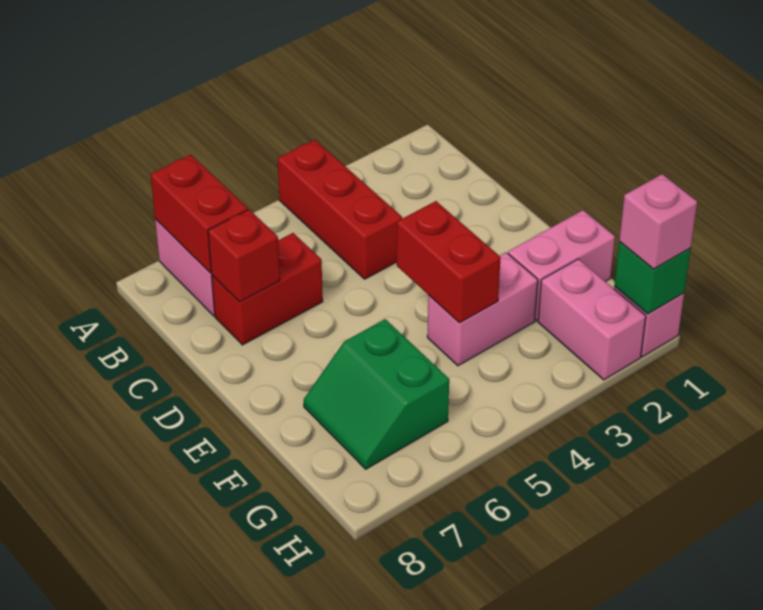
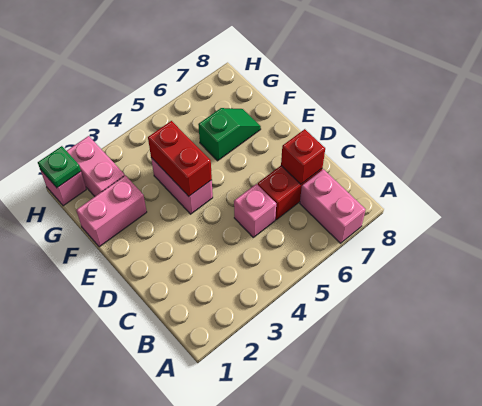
red brick A4:C4 level 1 -> none
red brick A7:B7 level 2 -> none
pink brick F3:F4 level 1 -> pink brick E4:F4 level 1
green slope F6:G7 level 1 top 6 -> green slope F6:F7 level 1 top 6
green brick H1 level 2 -> green plate H1 level 2
pink brick H1 level 3 -> pink brick C5 level 1

